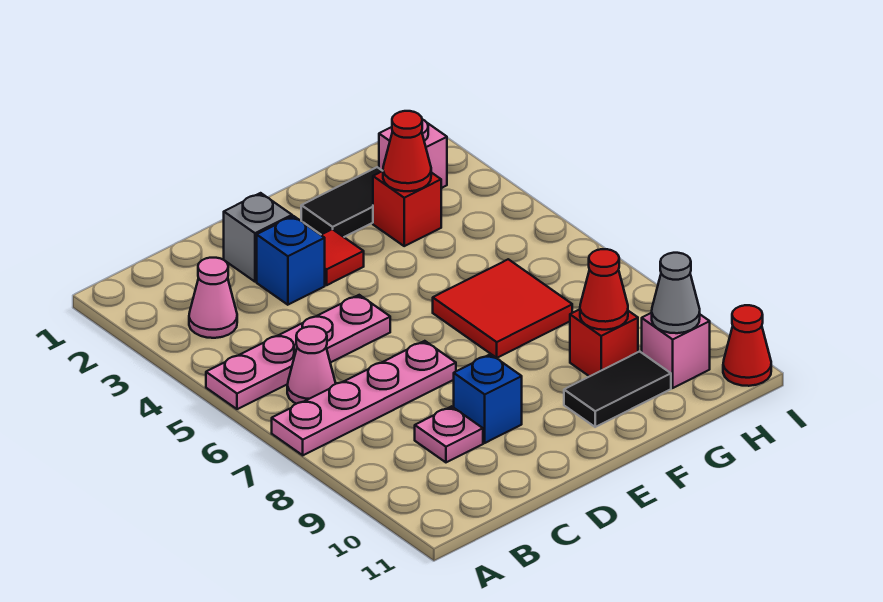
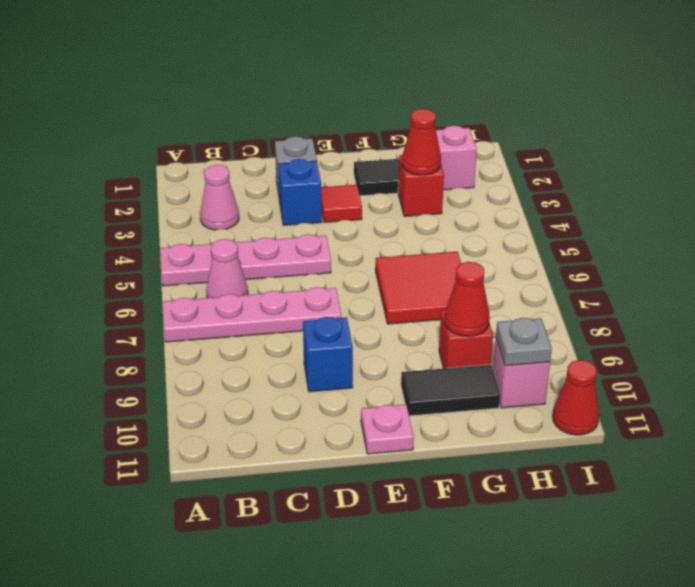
pink plate C9 level 1 -> pink plate E11 level 1
grey cone H10 level 2 -> grey plate H10 level 2

